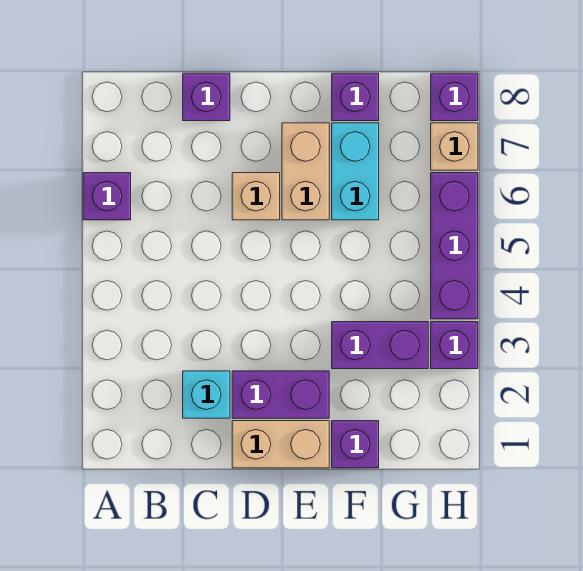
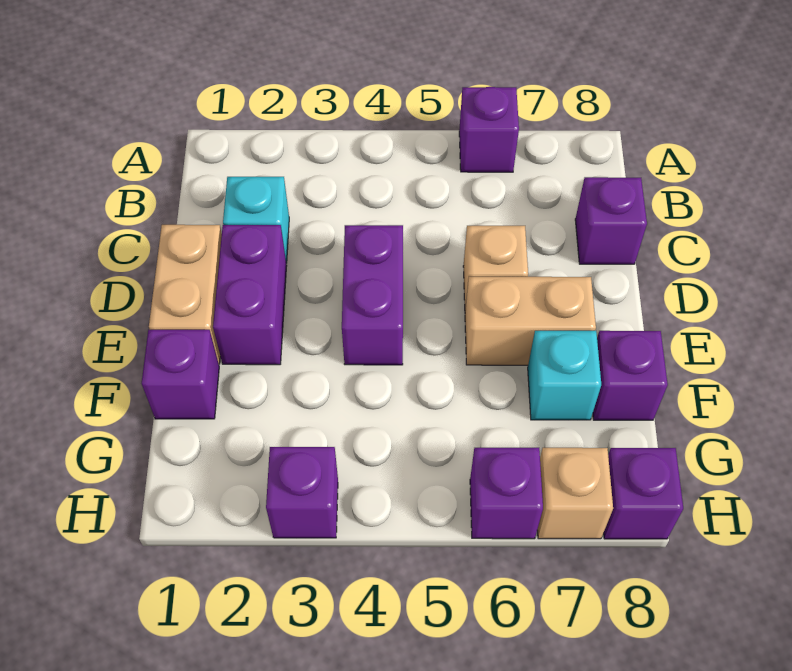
purple brick F3:G3 level 1 -> purple brick D4:E4 level 1
cyan brick F6:F7 level 1 -> cyan brick F7 level 1
purple brick H4:H6 level 1 -> purple brick H6 level 1

